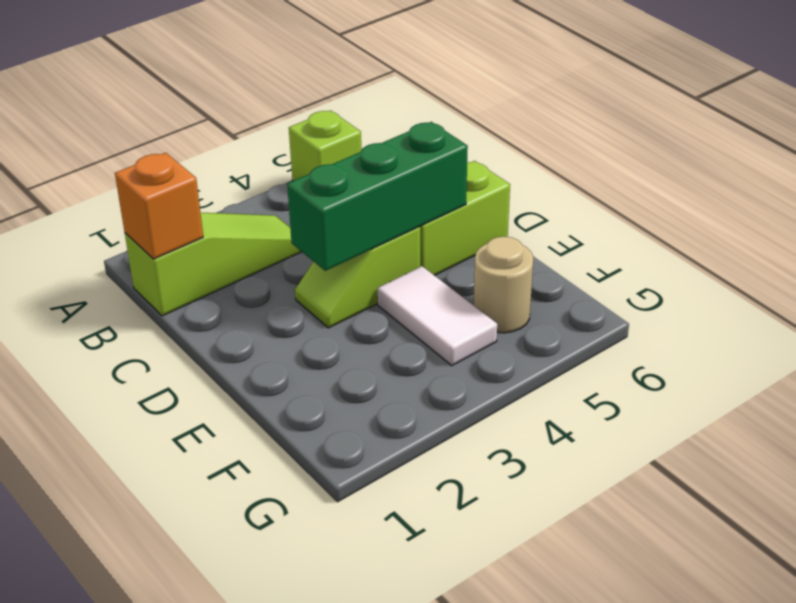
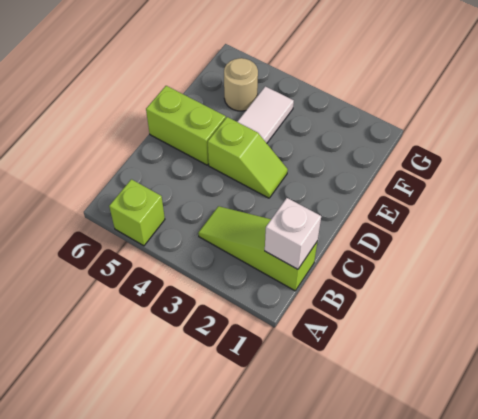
orange brick B1 level 2 -> white brick B1 level 2
green brick D3:D5 level 2 -> none

